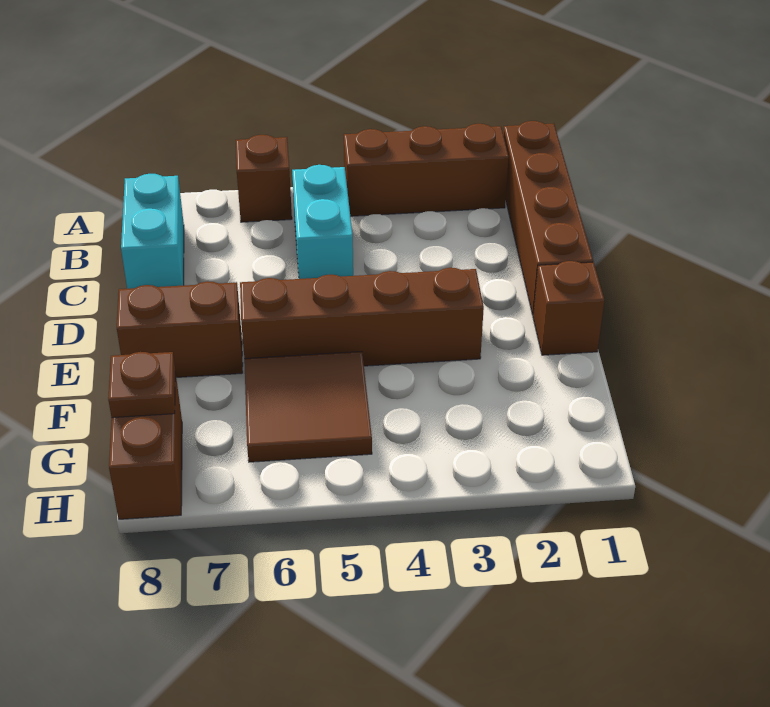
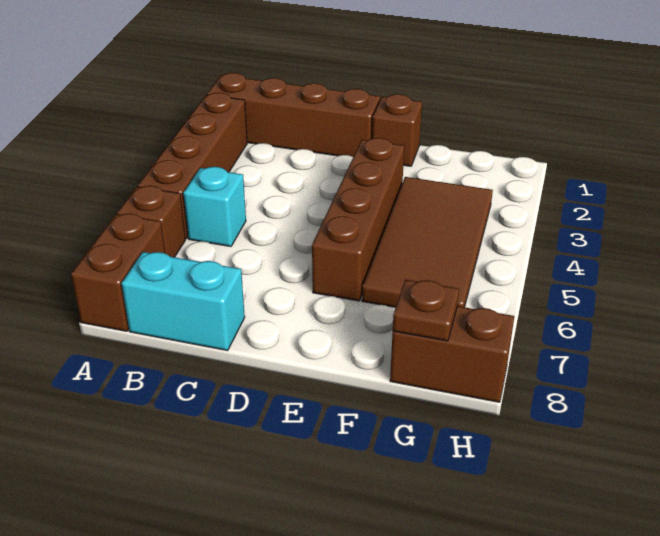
brown brick A2:A4 level 1 -> brown brick A2:A5 level 1
cyan brick B5:C5 level 1 -> cyan brick B5 level 1
brown brick E7:E8 level 1 -> brown brick A7:A8 level 1
brown tile F5:G6 level 1 -> brown tile F3:G6 level 1

